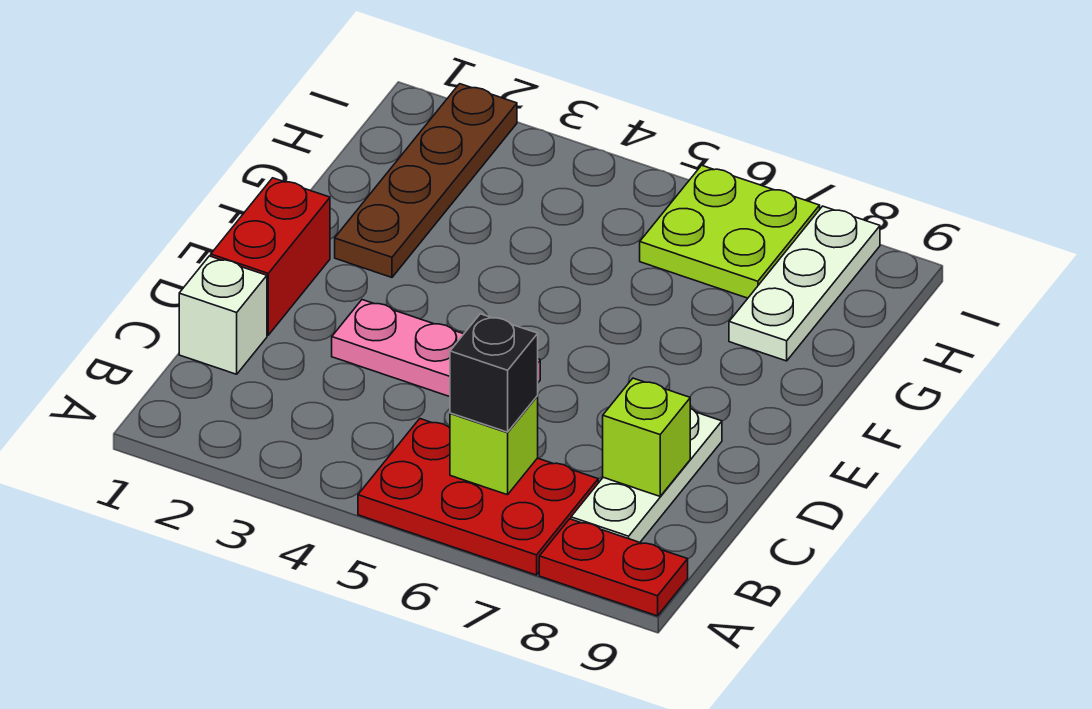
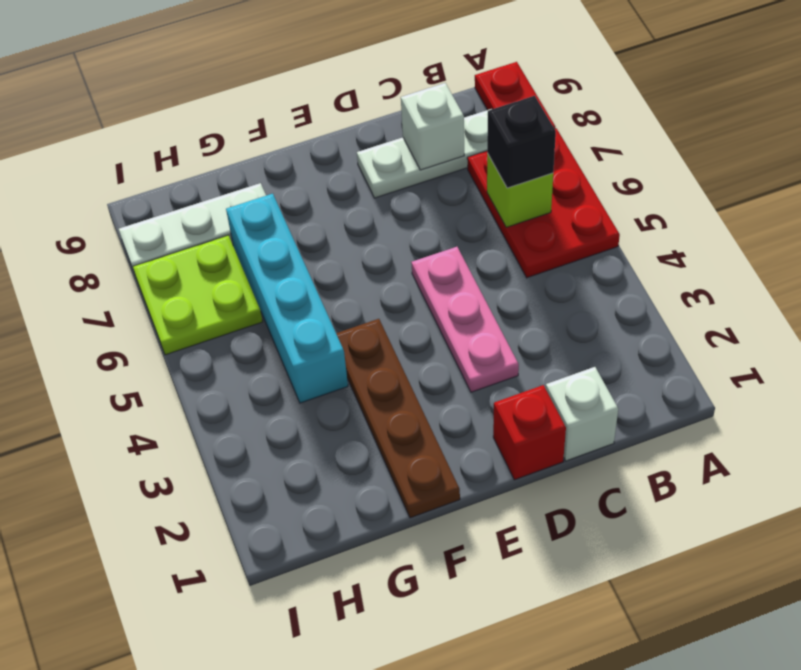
lime brick C8 level 2 -> white brick C8 level 2
red brick D1:E1 level 1 -> red brick D1 level 1
brown plate F2:I2 level 1 -> brown plate F1:F4 level 1
none -> cyan brick G4:G7 level 1

